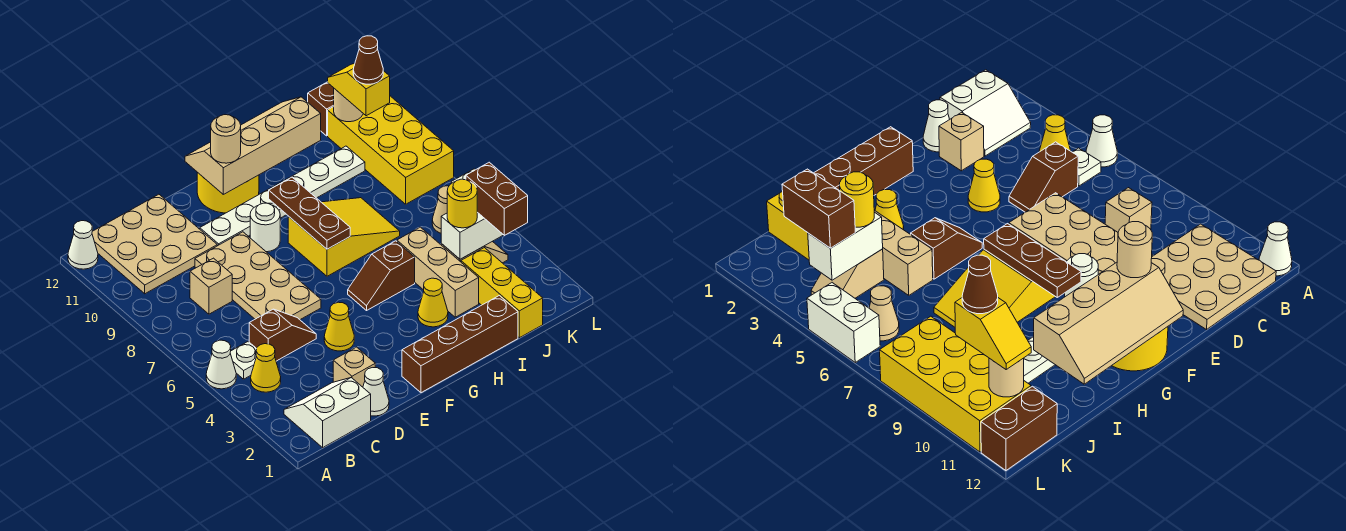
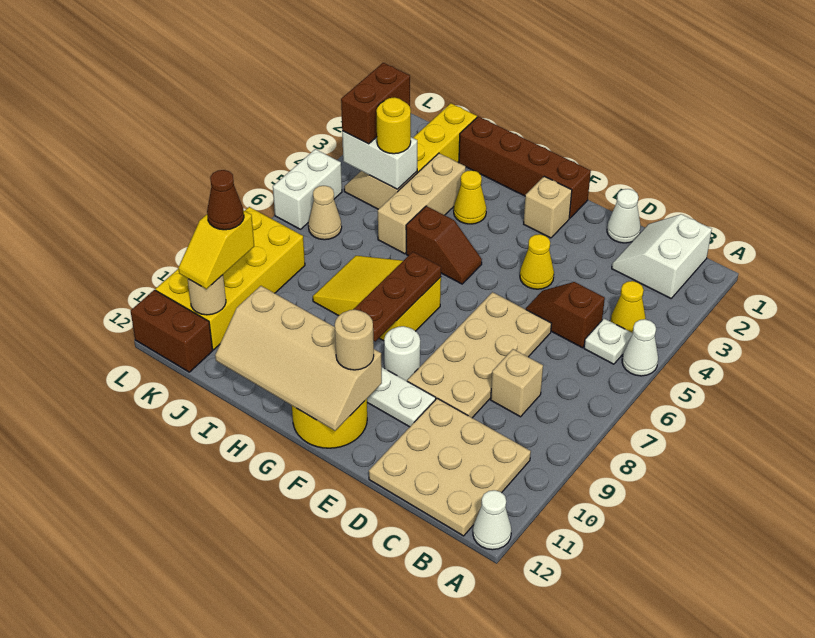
white slope B1:C2 level 1 top 1 -> white slope B1:C2 level 1 top B
tan brick D2 level 1 -> tan brick F2 level 1

